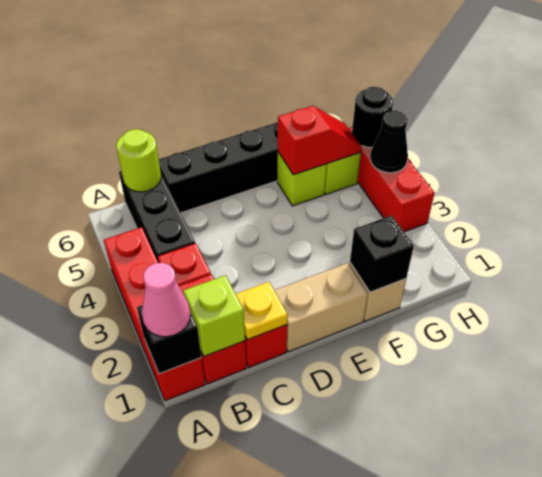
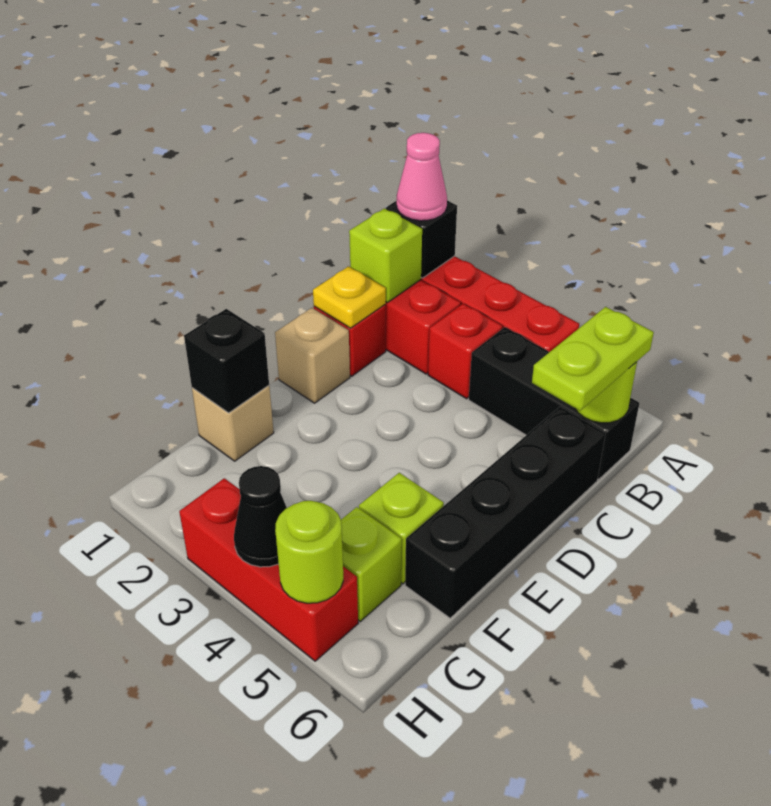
none -> lime plate B6:C6 level 3
tan brick D1:E1 level 1 -> tan brick D1 level 1
red slope F5:G5 level 2 top F -> none
black round brick H5 level 2 -> lime round brick H5 level 2

